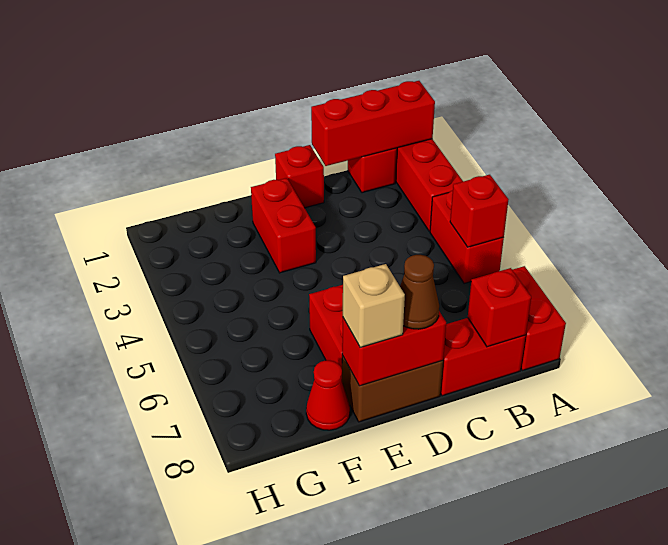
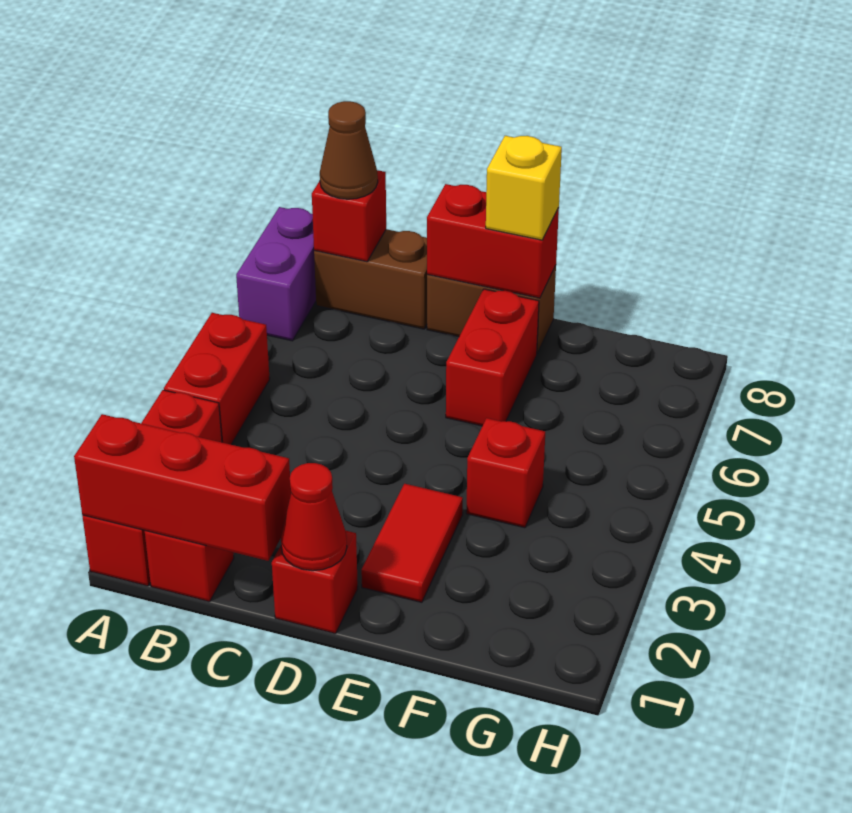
red brick A5 level 2 -> red brick F4 level 1
red brick A7:A8 level 1 -> purple brick A7:A8 level 1
red brick B8:C8 level 1 -> brown brick B8:C8 level 1
brown cone D8 level 3 -> brown cone B8 level 3
red brick E2:E3 level 1 -> red tile E2:E3 level 1
tan brick E8 level 3 -> yellow brick E8 level 3
red cone F8 level 1 -> red cone D1 level 2

